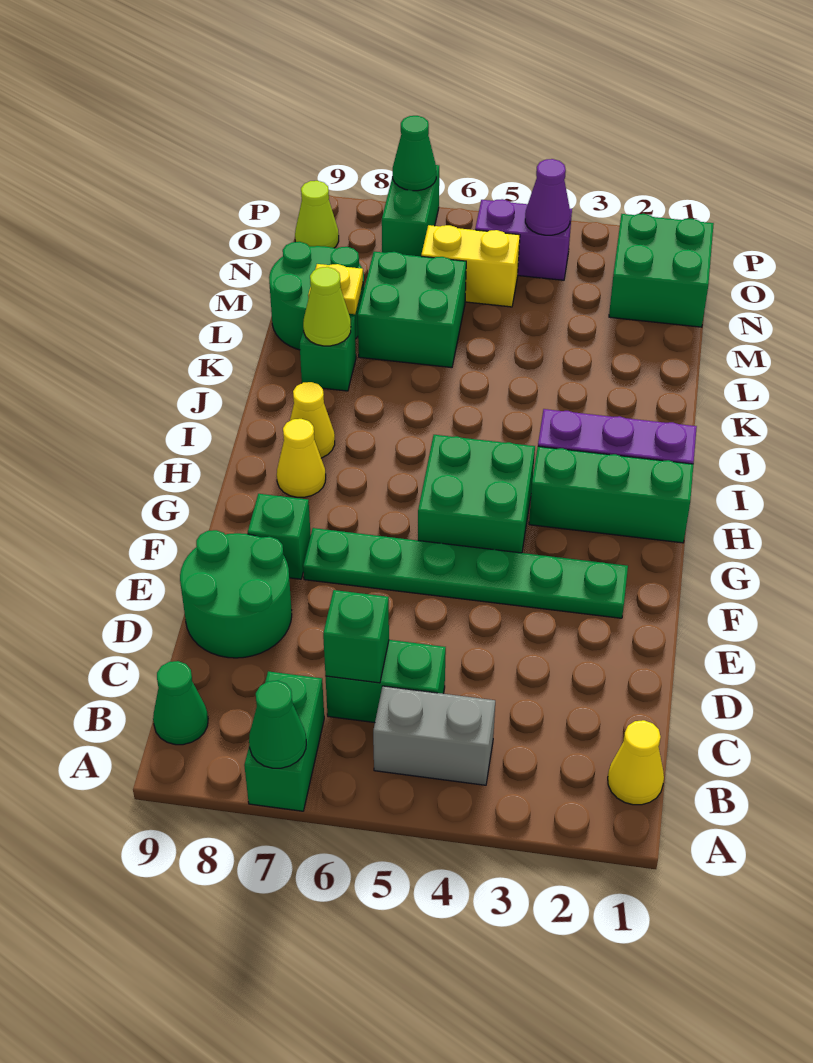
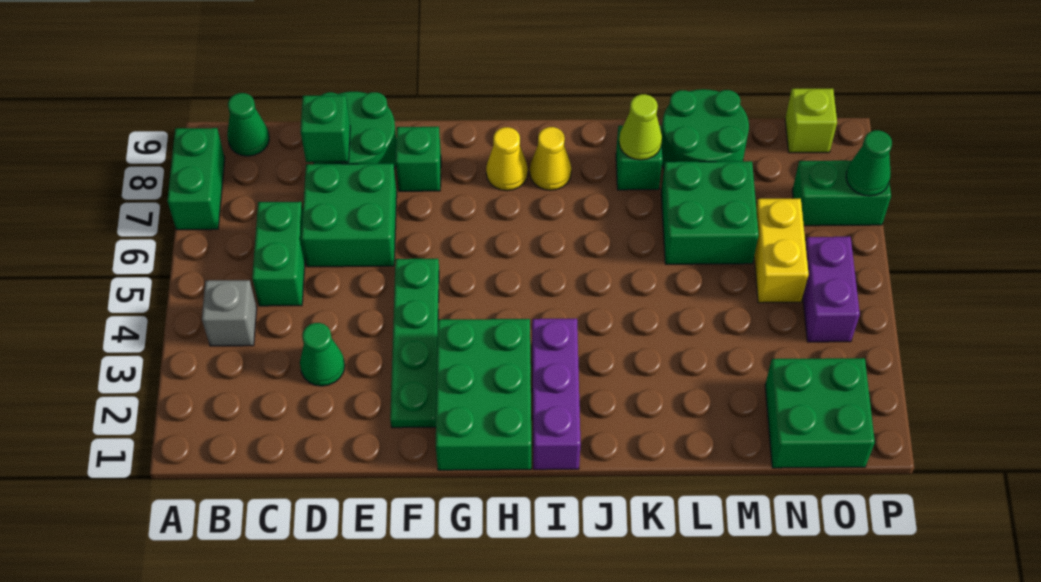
green brick A7:B7 level 1 -> green brick A7:A8 level 1
green cone A7 level 2 -> green cone D3 level 1
yellow cone B1 level 1 -> none
grey brick B4:B5 level 1 -> grey brick B4 level 1
green brick C6 level 2 -> green brick D8 level 2
green plate F2:F7 level 1 -> green plate F2:F5 level 1
green brick G4:H5 level 1 -> green brick D6:E7 level 1
green brick H1:H3 level 1 -> green brick G1:H3 level 1
yellow plate L8 level 2 -> none
purple cone O4 level 2 -> none
lime cone O9 level 1 -> lime brick O9 level 1

